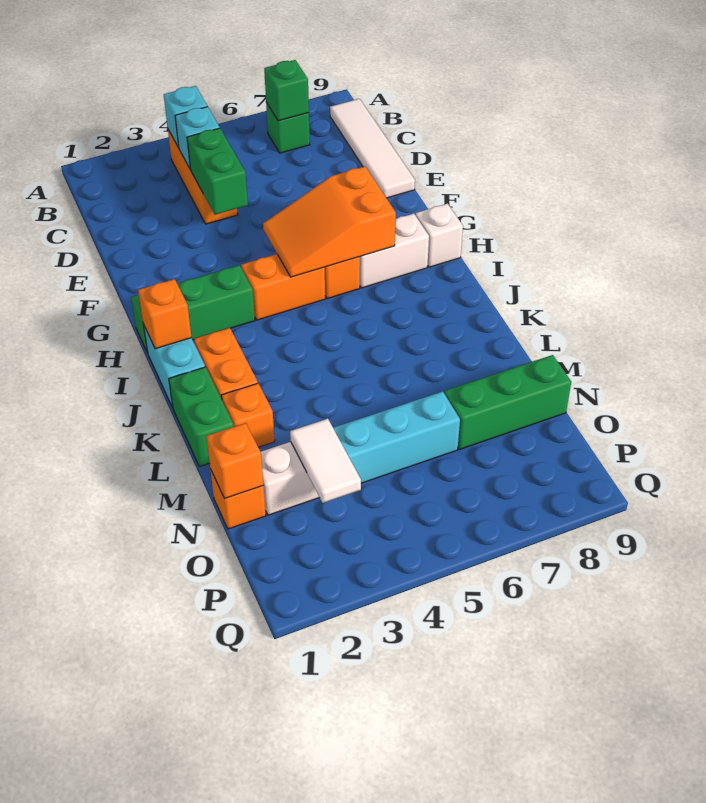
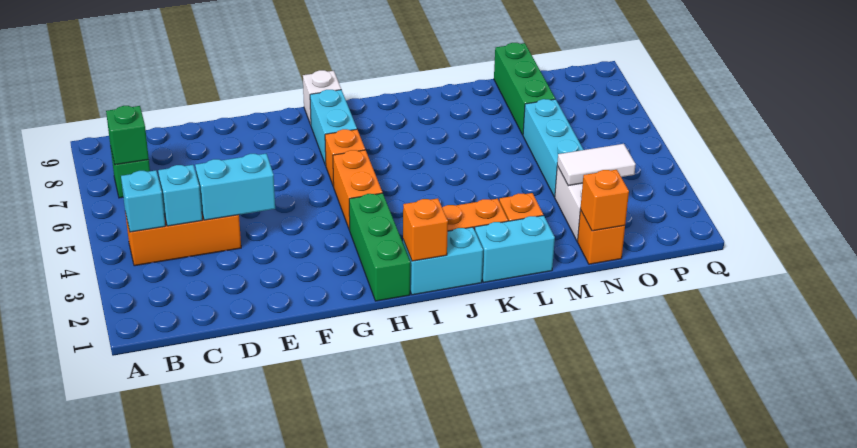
white tile B9:E9 level 1 -> none
green brick D4:E4 level 2 -> cyan brick D4:E4 level 2
orange slope G5:H7 level 2 top 7 -> none
white brick H7:H8 level 1 -> cyan brick H7:H8 level 1
green brick K1:L1 level 1 -> cyan brick K1:L1 level 1

